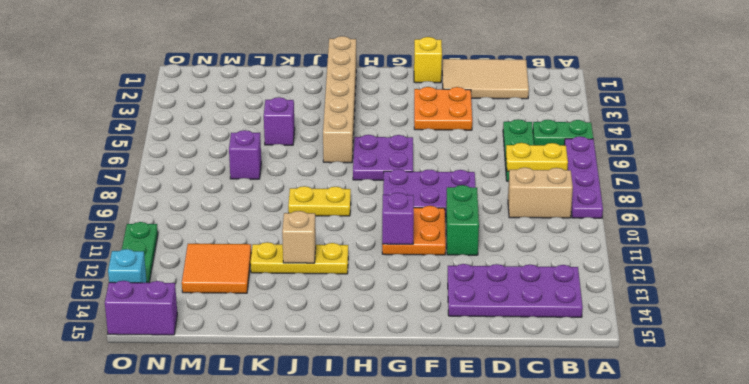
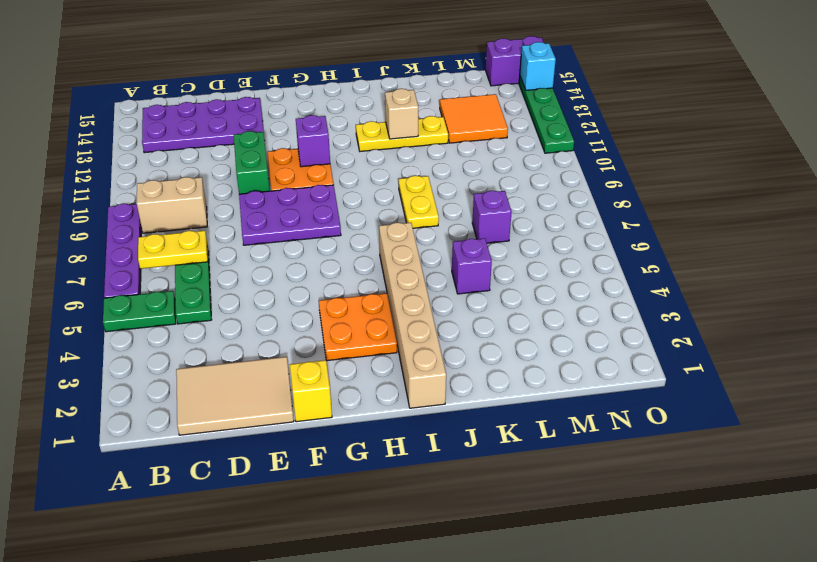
orange plate E3:F4 level 1 -> orange plate G3:H4 level 1
purple plate G6:H7 level 1 -> none
yellow plate I9:J9 level 1 -> yellow plate J8:J9 level 1

